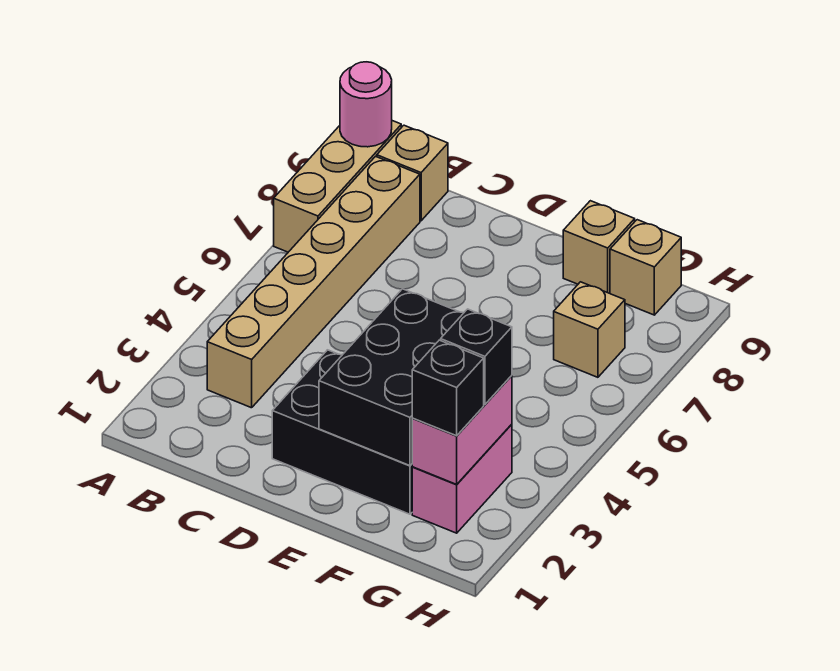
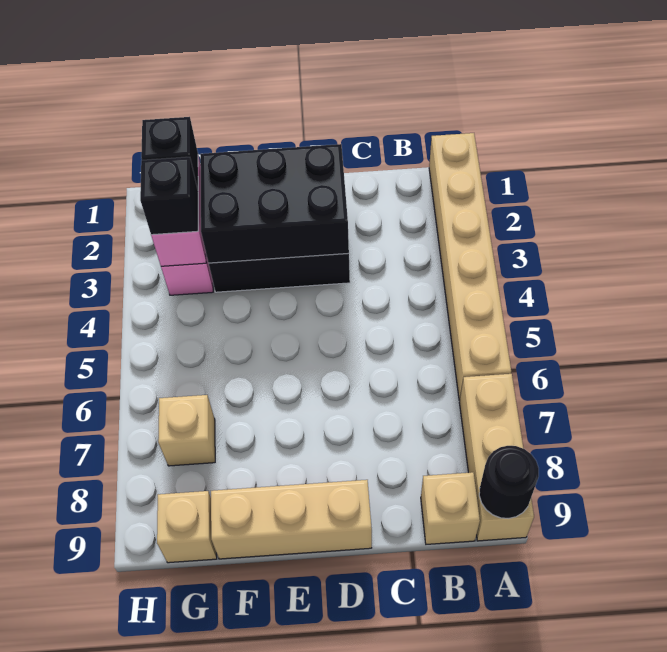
pink round brick A9 level 2 -> black round brick A9 level 2
tan brick B3:B8 level 1 -> tan brick A1:A6 level 1
black brick E2:F4 level 2 -> black brick D2:F3 level 2
tan brick F9 level 1 -> tan brick D9:F9 level 1

